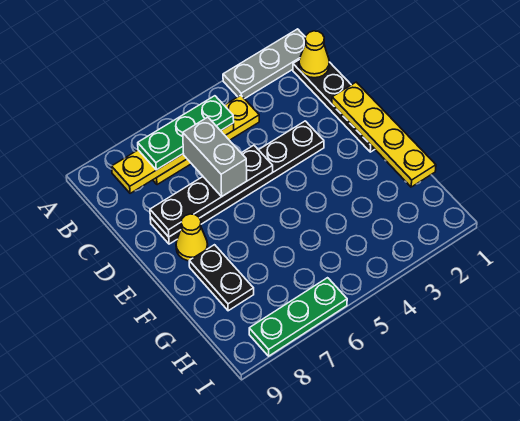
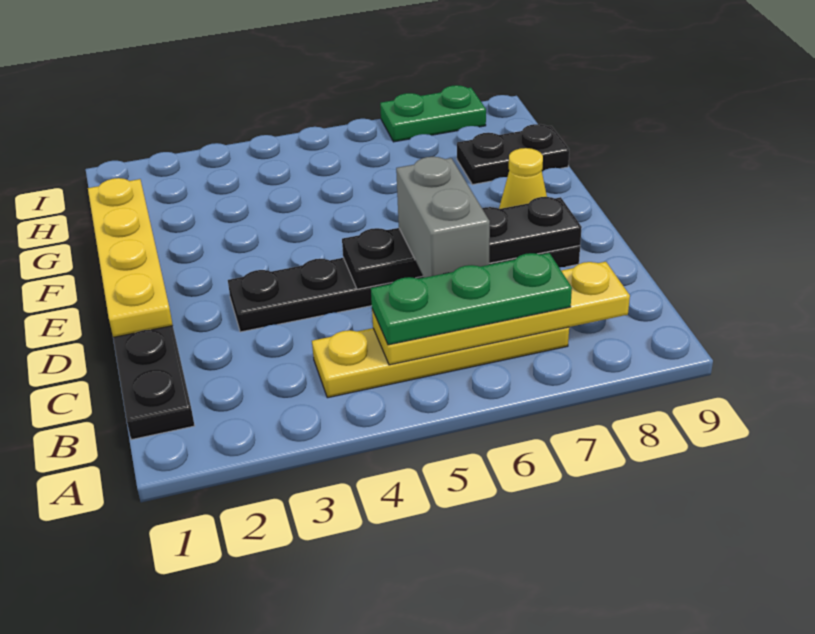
grey plate A1:A3 level 1 -> none
yellow cone B1 level 2 -> none
black plate F8:G8 level 1 -> black plate G8:G9 level 1
green plate I6:I8 level 1 -> green plate I7:I8 level 1

